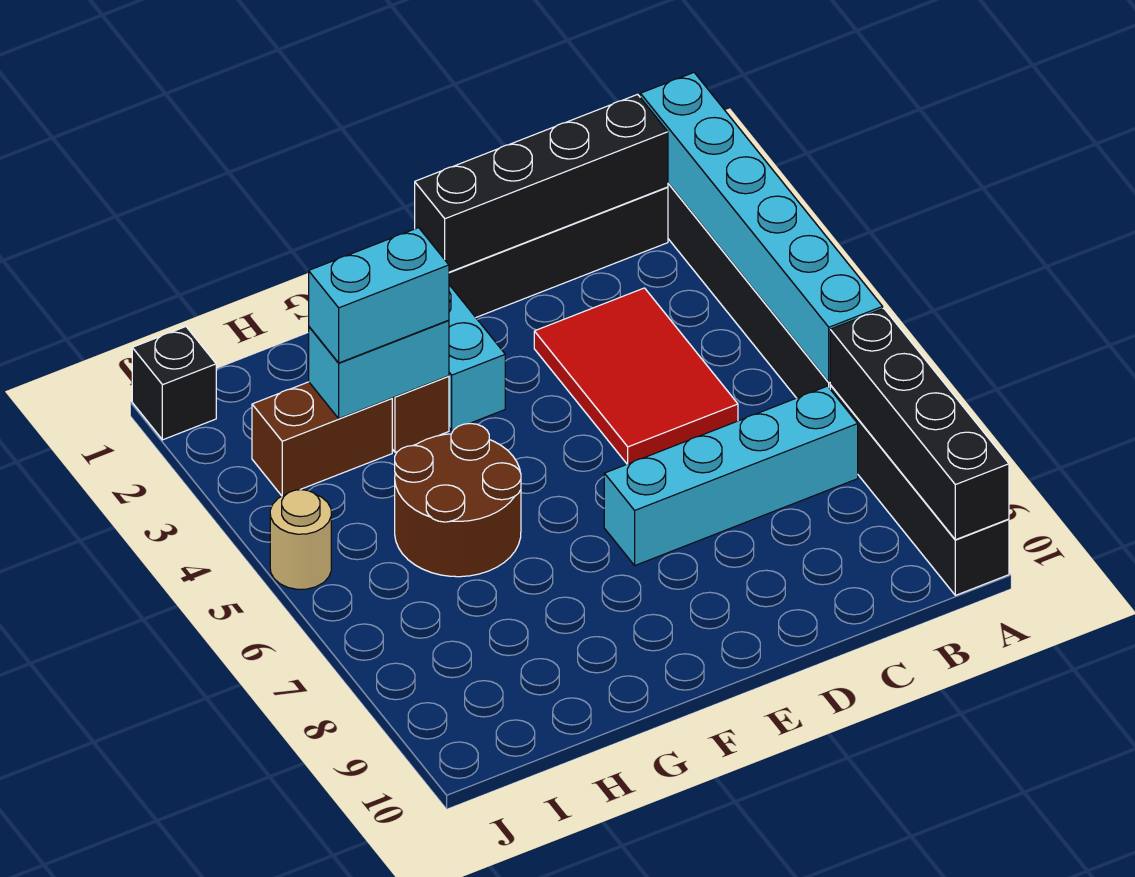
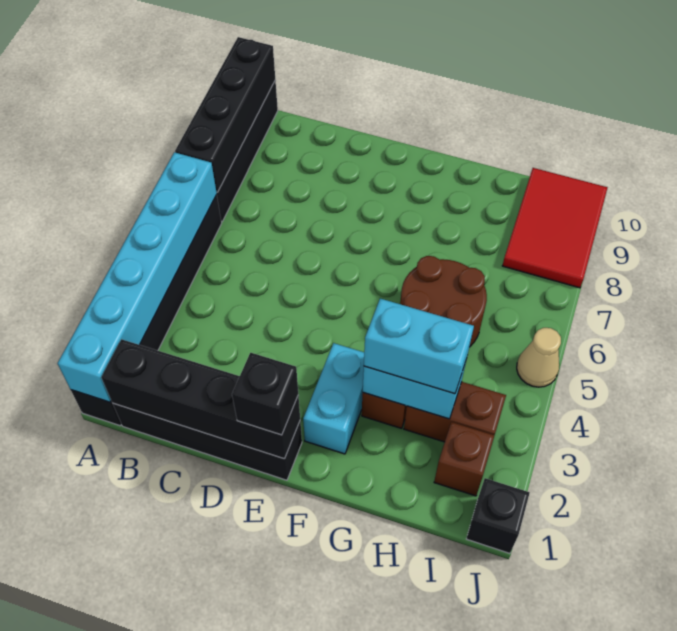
cyan brick B7:E7 level 1 -> none
red tile C3:D5 level 1 -> red tile I8:J10 level 1
none -> black brick E1 level 3
none -> brown brick I2 level 1
tan round brick J5 level 1 -> tan cone J5 level 1

